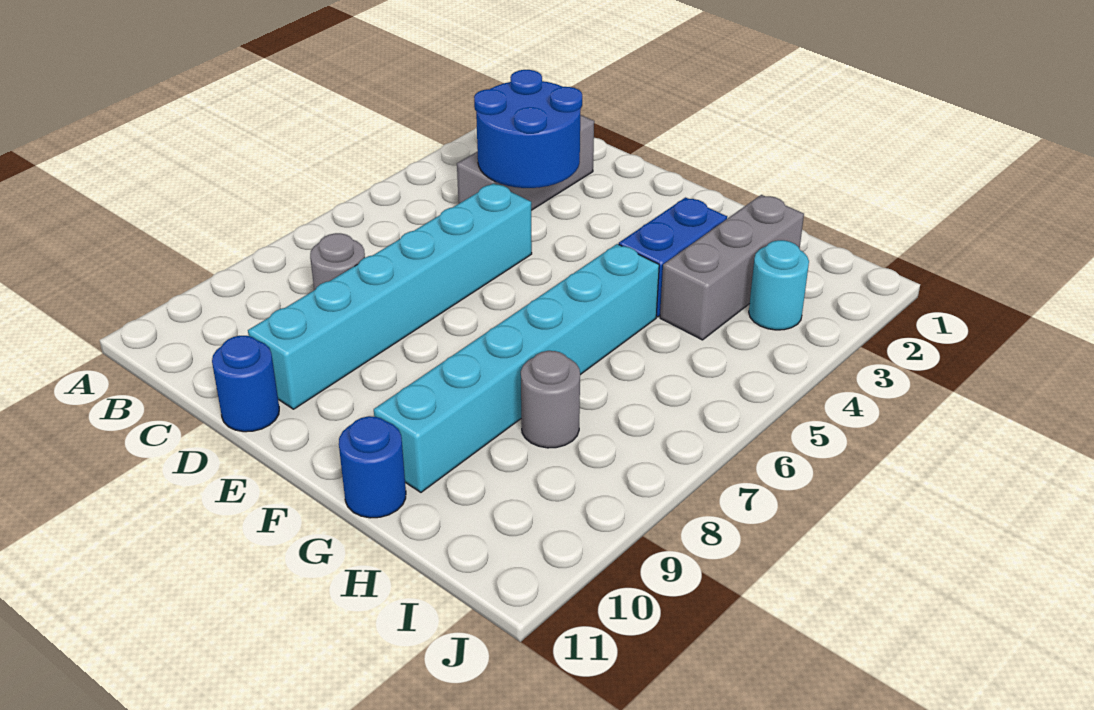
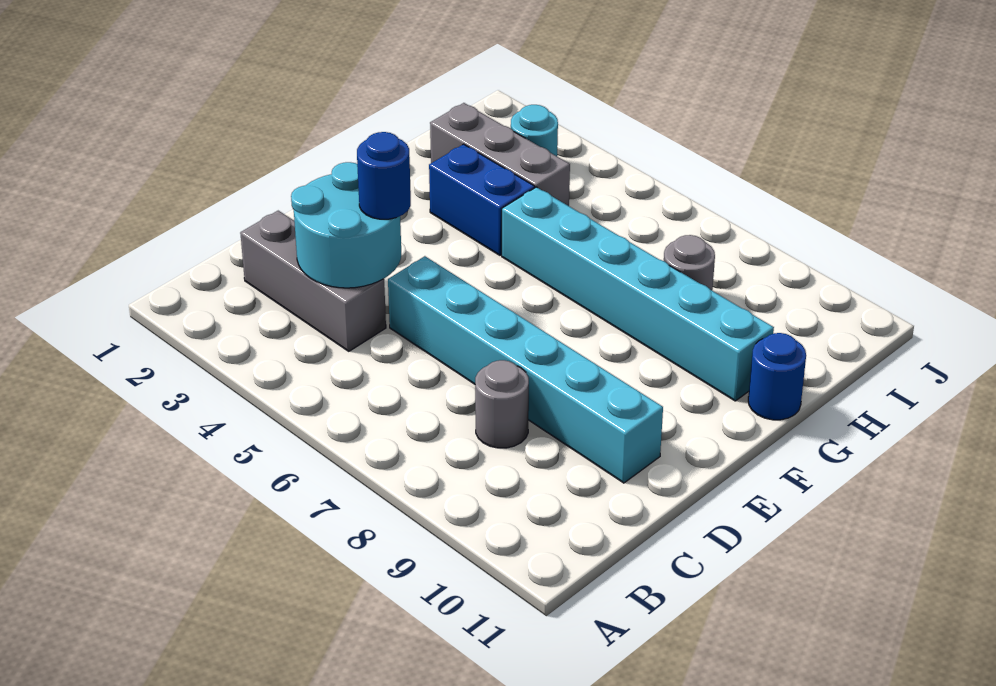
blue round brick C3:D4 level 2 -> cyan round brick C3:D4 level 2
blue round brick D11 level 1 -> blue round brick D4 level 3

